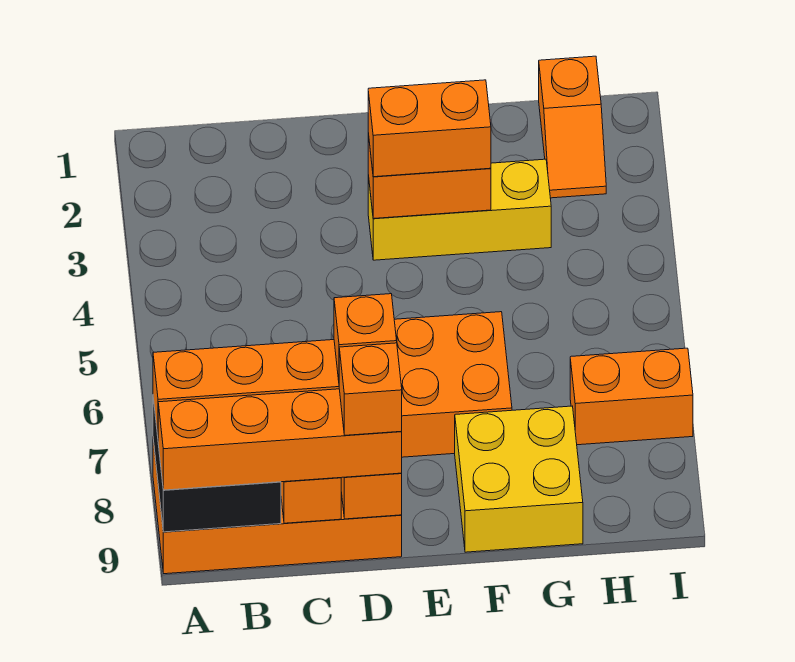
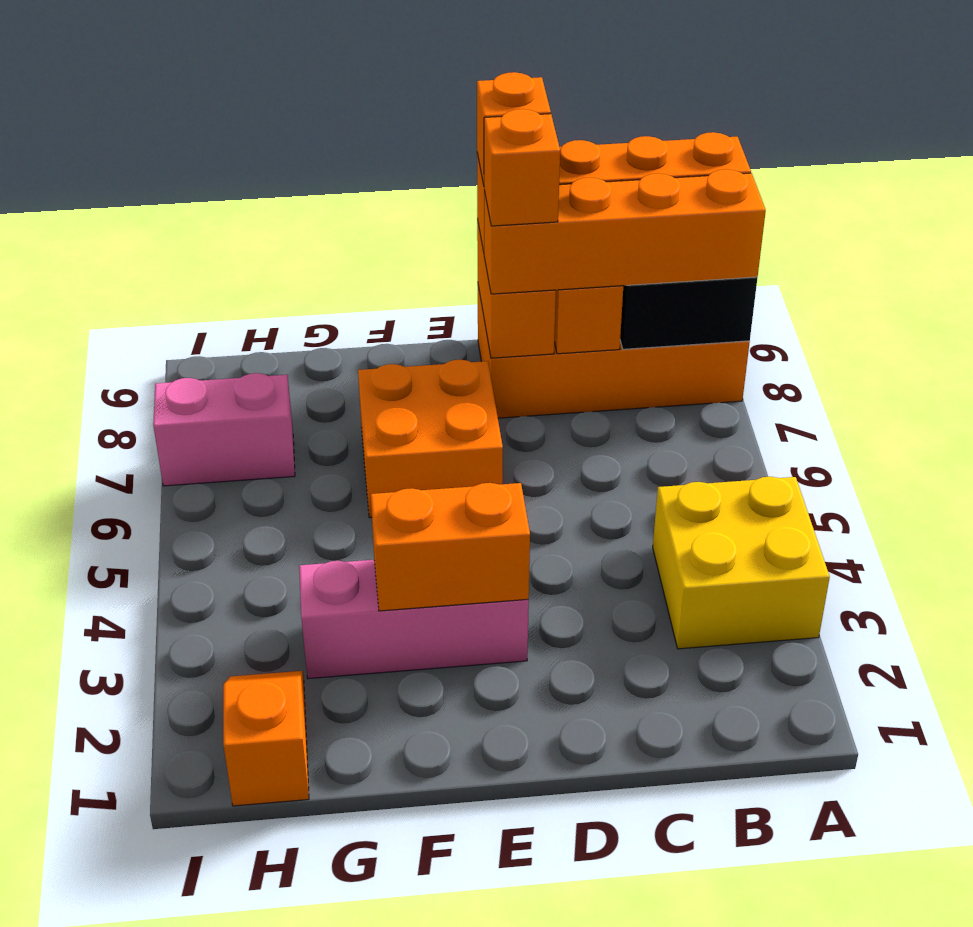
yellow brick E3:G3 level 1 -> pink brick E3:G3 level 1
orange brick E3:F3 level 3 -> none
yellow brick F8:G9 level 1 -> yellow brick A3:B4 level 1
orange brick H7:I7 level 1 -> pink brick H7:I7 level 1

